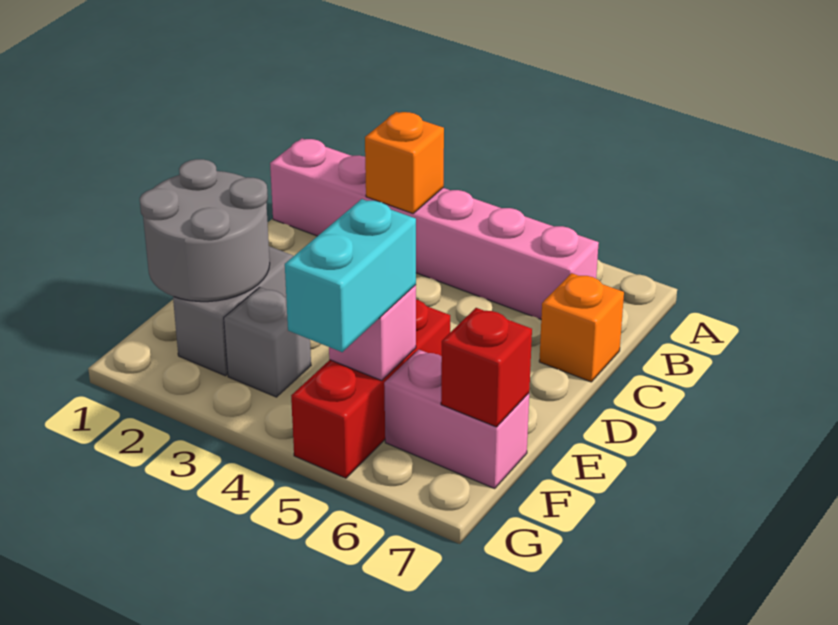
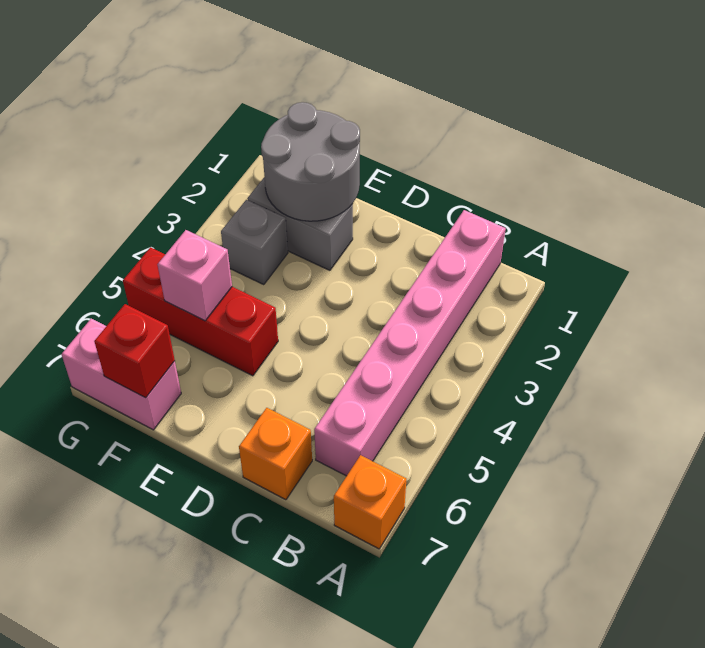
orange brick B3 level 2 -> orange brick A7 level 1
cyan brick F5:G5 level 3 -> none
pink brick F6:F7 level 1 -> pink brick F7:G7 level 1

